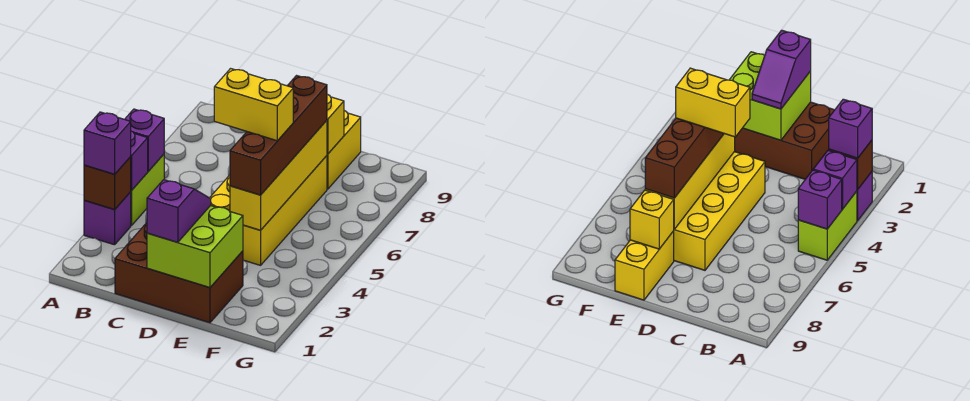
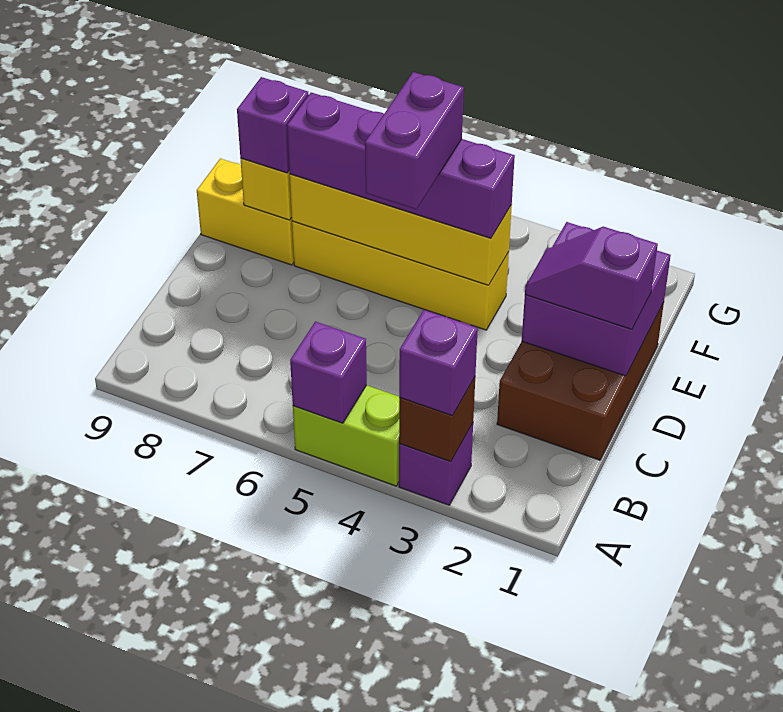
purple brick A4 level 2 -> purple brick E8 level 3
lime brick D1:E2 level 2 -> purple brick D1:E2 level 2
yellow brick D4:E7 level 1 -> yellow brick E4:E7 level 1
yellow brick D5:E5 level 4 -> purple brick D5:E5 level 4
brown brick E4:E7 level 3 -> purple brick E4:E7 level 3

